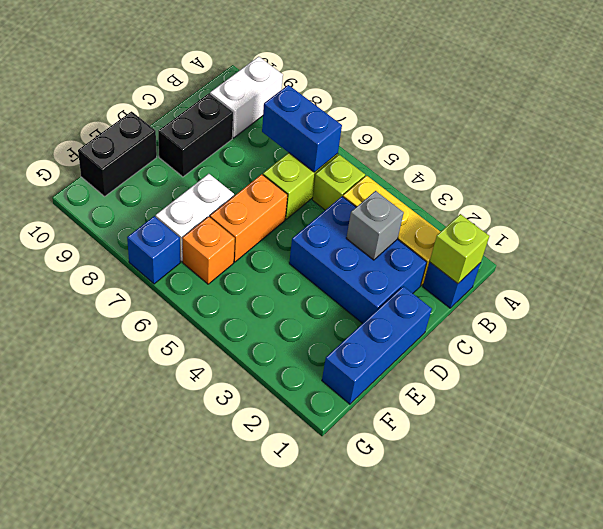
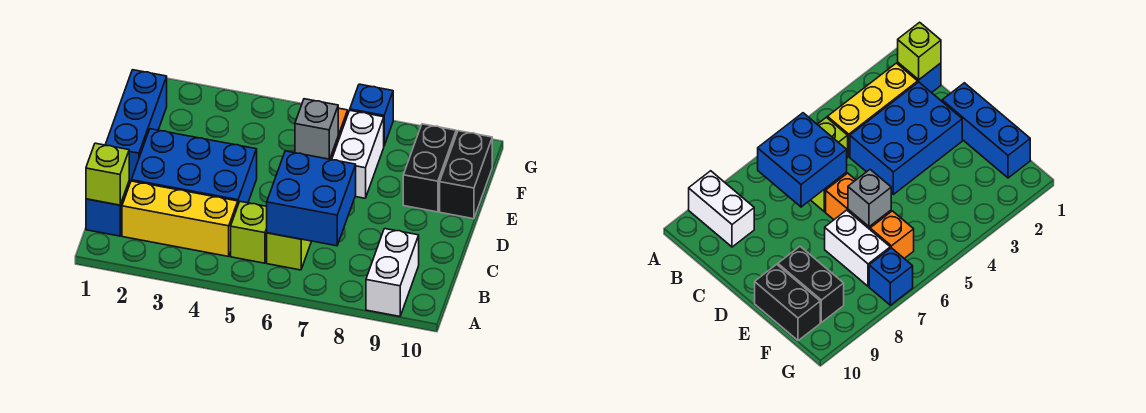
blue brick B6:B7 level 2 -> blue brick B6:C7 level 2
grey brick C3 level 2 -> grey brick E6 level 2
black brick C9:D9 level 1 -> black brick E9:F9 level 1

